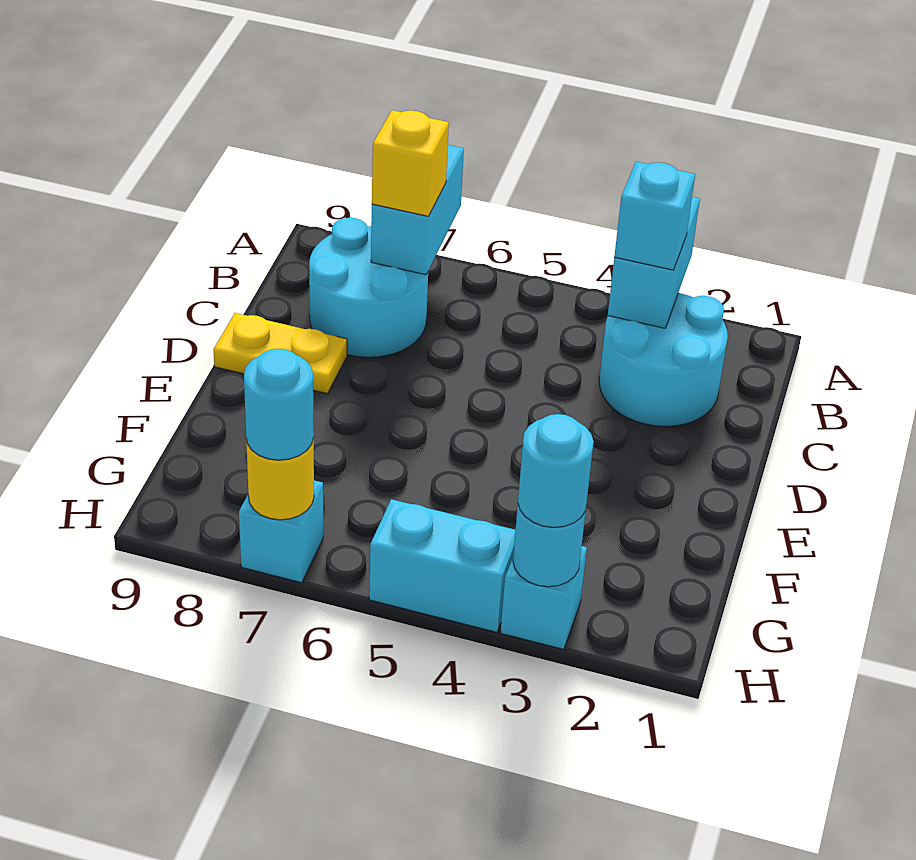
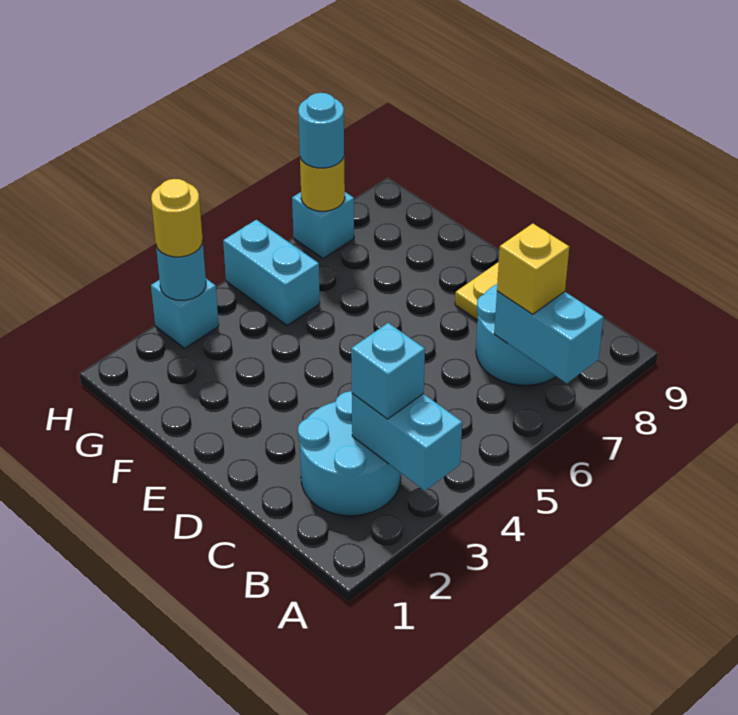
cyan round brick H3 level 3 -> yellow round brick H3 level 3
cyan brick H4:H5 level 1 -> cyan brick G5:H5 level 1

